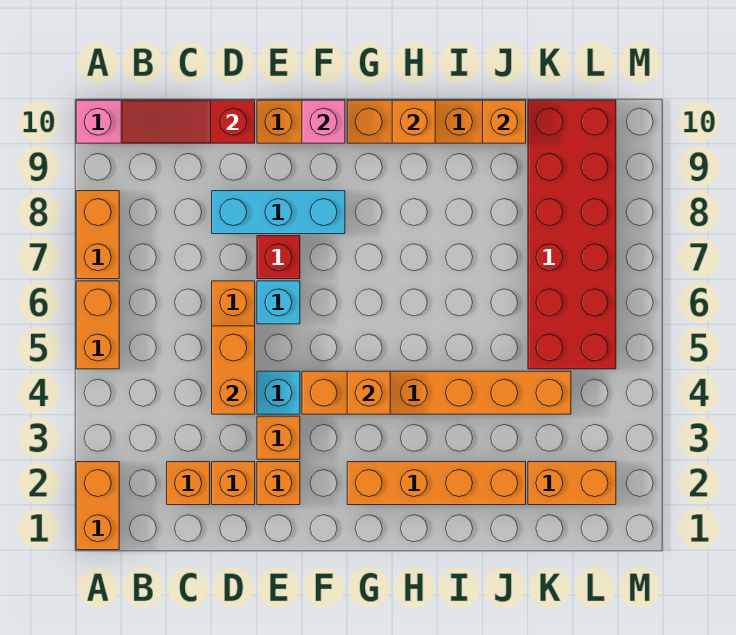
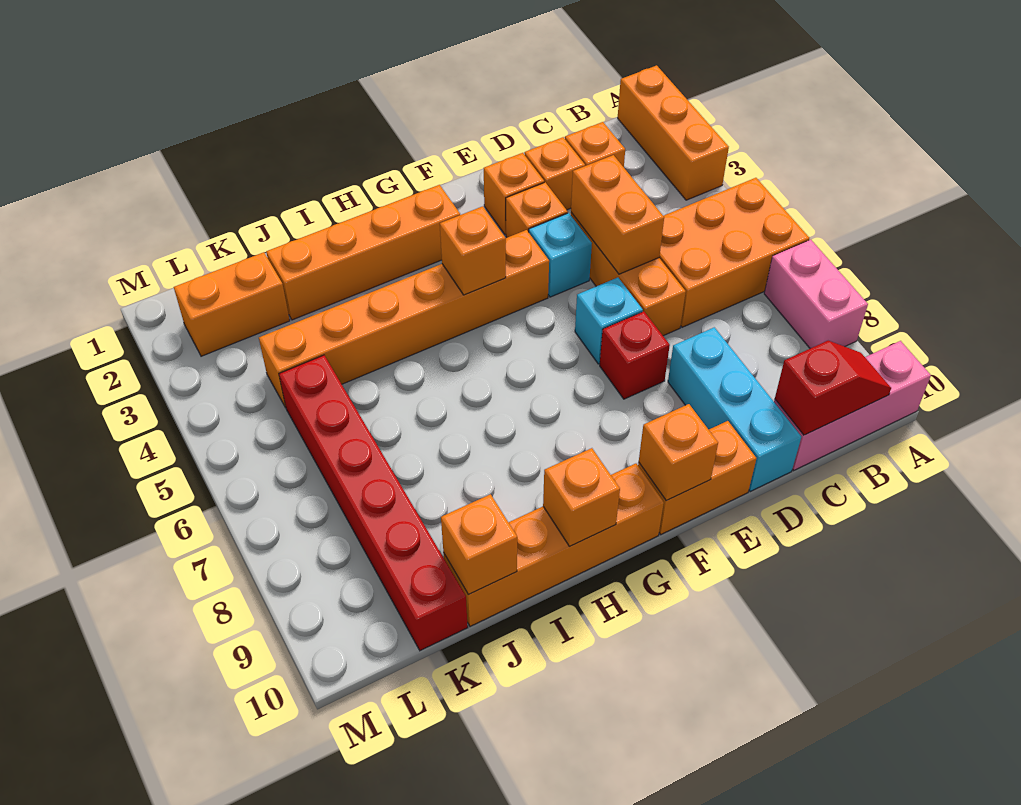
orange brick A1:A2 level 1 -> orange brick A1:A3 level 1
orange brick A5:A6 level 1 -> orange brick A5:C6 level 1
orange brick A7:A8 level 1 -> pink brick A7:A8 level 1
red slope B10:D10 level 2 top D -> red slope B10:C10 level 2 top C
cyan brick D8:F8 level 1 -> cyan brick D8:D10 level 1
pink brick F10 level 2 -> orange brick F10 level 2
red brick K5:L10 level 1 -> red brick K5:K10 level 1

